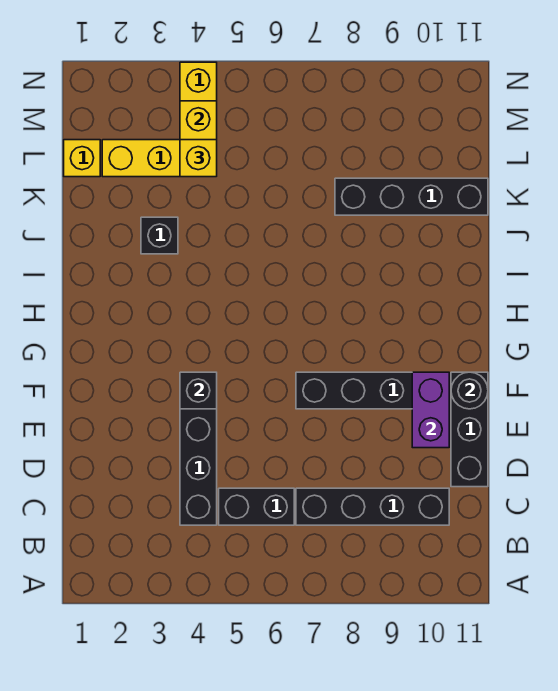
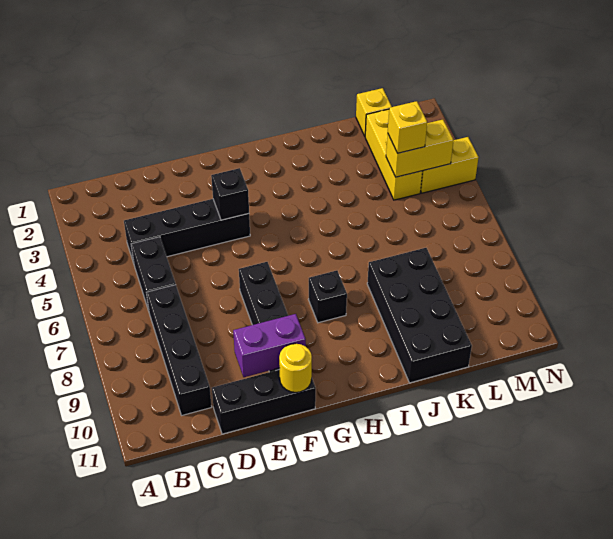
black round brick F11 level 2 -> yellow round brick F11 level 2
black brick J3 level 1 -> black brick H8 level 1
black brick K8:K11 level 1 -> black brick J8:K11 level 1

